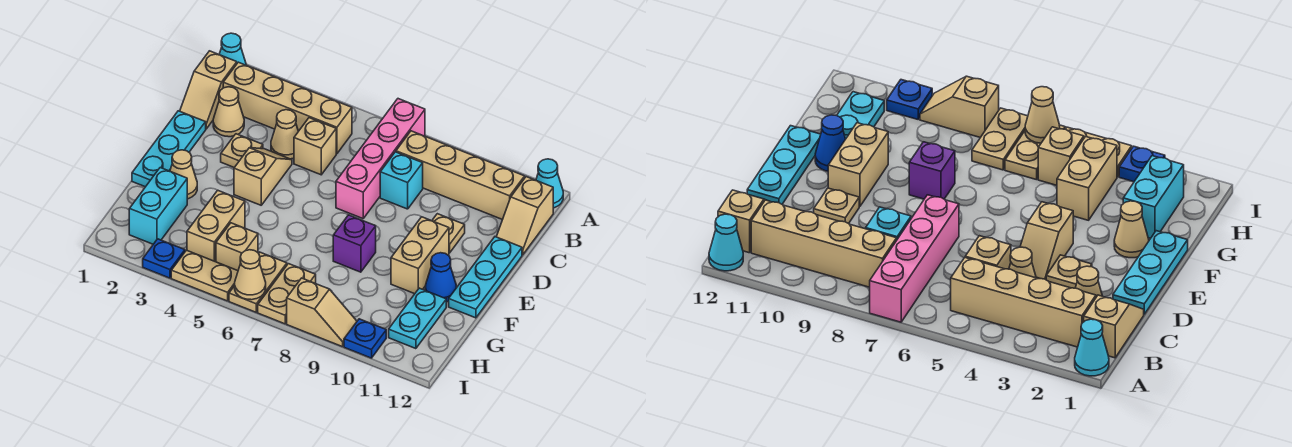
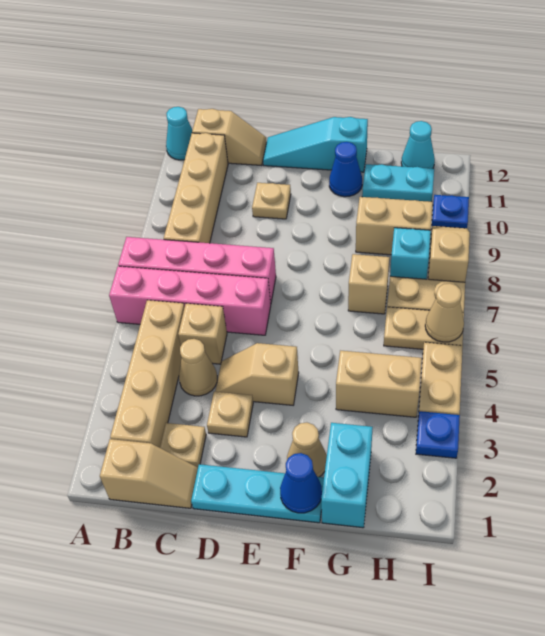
cyan cone A1 level 1 -> cyan cone H12 level 1
none -> pink brick A6:D6 level 1
tan cone C2 level 1 -> tan plate C2 level 1
cyan brick C8 level 1 -> cyan brick H8 level 1
cyan plate D12:F12 level 1 -> cyan slope D12:F12 level 1 top F
tan brick E10:F10 level 1 -> tan brick G9:H9 level 1
none -> blue cone F1 level 2
purple brick F8 level 1 -> none
cyan brick G2:H2 level 1 -> cyan brick G1:G2 level 1
tan brick H5 level 1 -> tan brick G7 level 1

